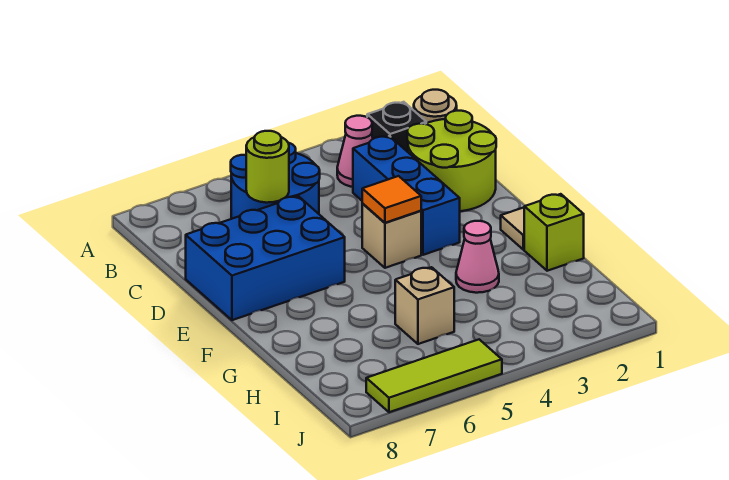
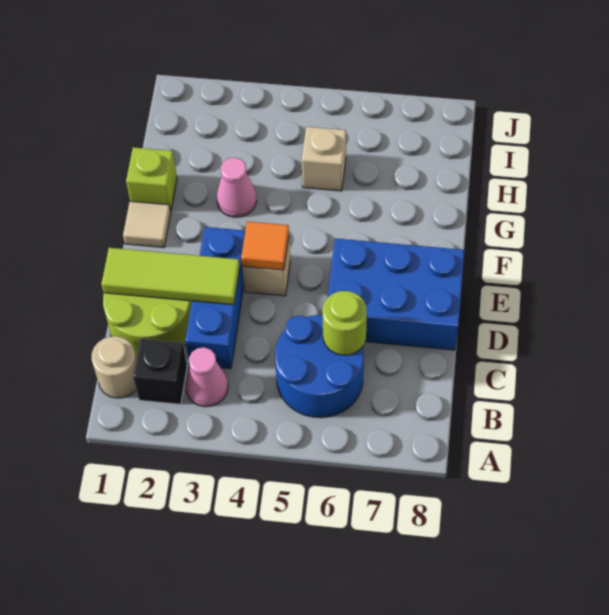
lime tile J5:J7 level 1 -> lime tile D1:D3 level 2

